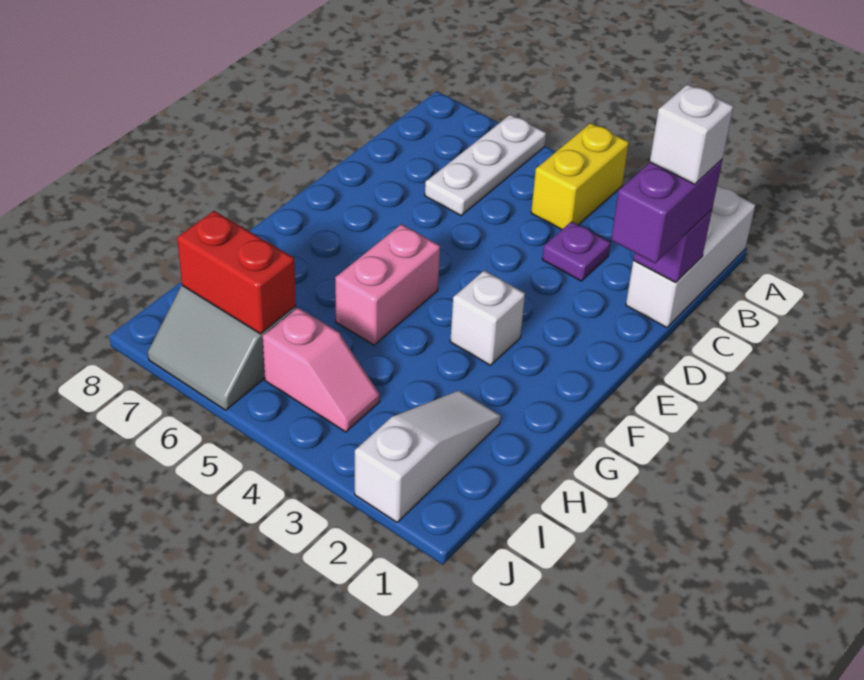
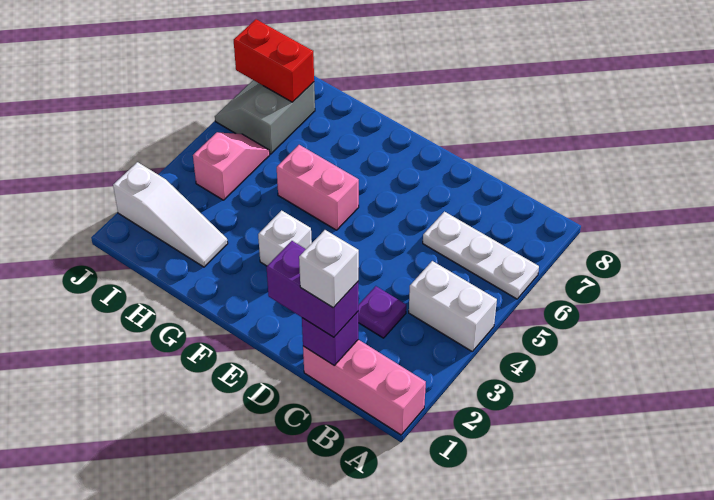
white brick A1:C1 level 1 -> pink brick A1:C1 level 1
yellow brick A4:B4 level 1 -> white brick A4:B4 level 1
pink slope I4:I5 level 1 top 5 -> pink slope I4:I5 level 1 top 4
red brick I6:I7 level 2 -> red brick I7:J7 level 2

